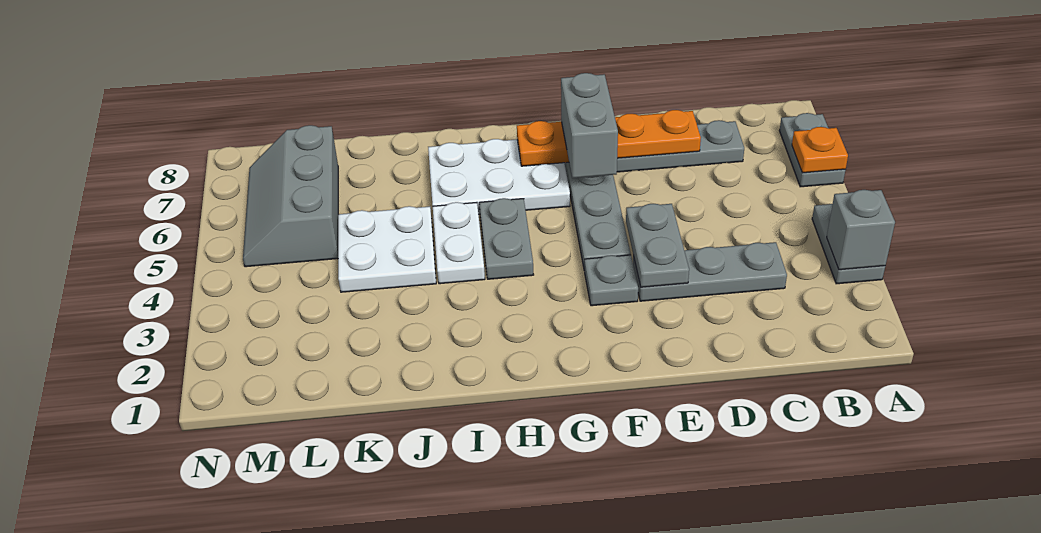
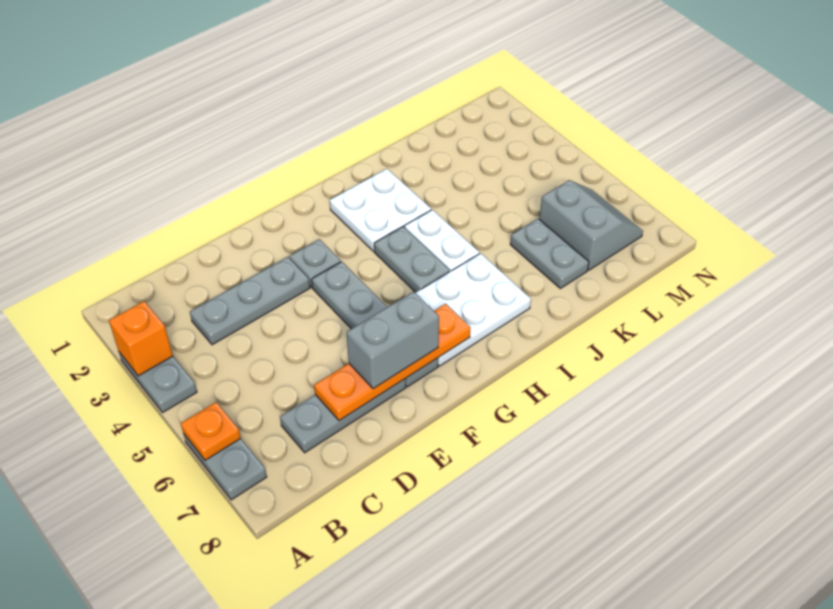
grey brick A3 level 2 -> orange brick A3 level 2
grey plate E3:E4 level 2 -> grey plate K6:K7 level 1
grey brick F6:F7 level 3 -> grey brick E7:F7 level 3
white plate J4:K5 level 1 -> white plate H2:I3 level 1
grey slope L5:M7 level 1 top L -> grey slope L6:M7 level 1 top L

